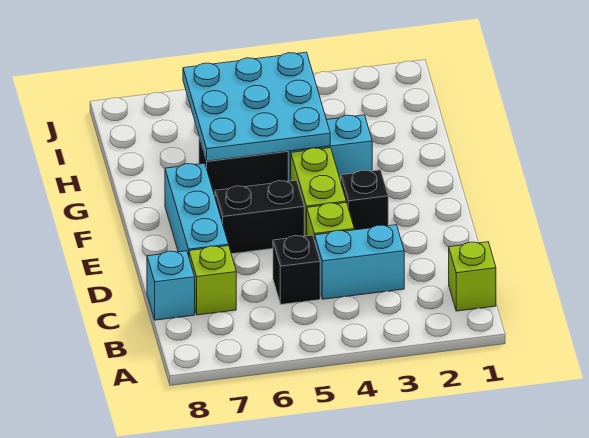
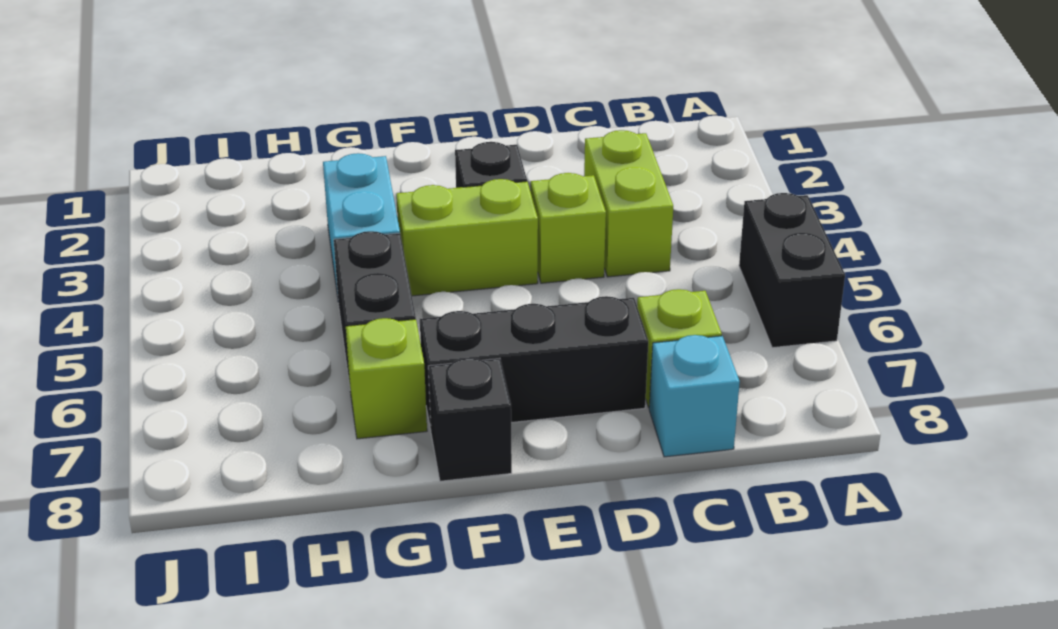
lime brick B1 level 1 -> lime brick G7 level 1
cyan brick C3:C4 level 1 -> lime brick C3:C4 level 1
black brick C5 level 1 -> black brick F8 level 1
cyan brick D7:F7 level 1 -> black brick D7:F7 level 1
black brick E5:E6 level 1 -> black brick A5:A6 level 1
cyan plate G4:I6 level 2 -> none

